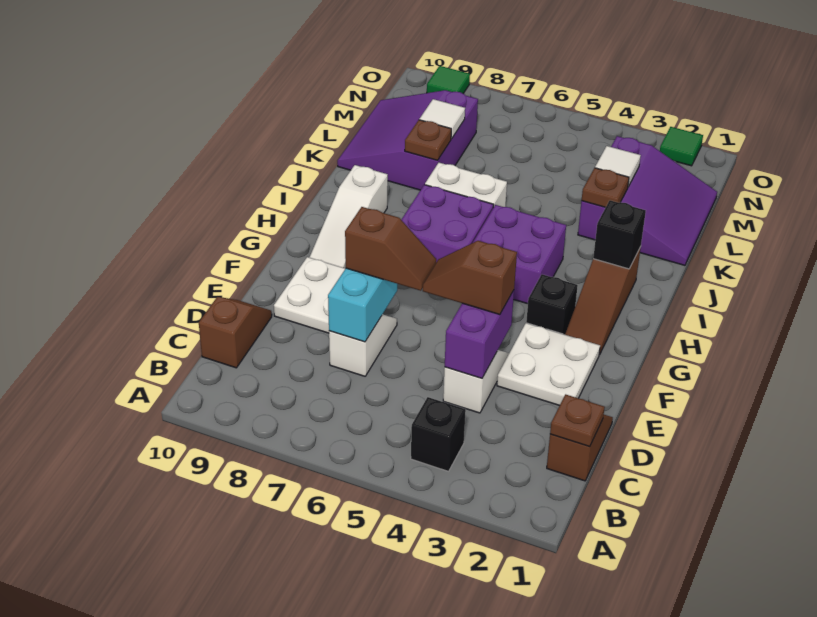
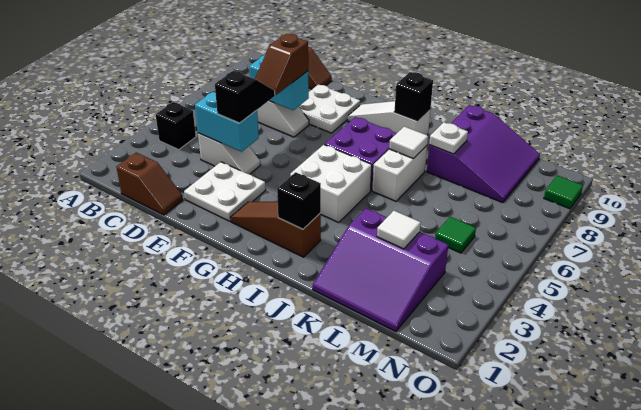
brown plate C1 level 2 -> none
purple brick D4:E4 level 2 -> cyan brick D4:E4 level 2
brown slope E4:E5 level 3 top 4 -> black slope E4:E5 level 3 top 4
black brick G3 level 1 -> black brick I9 level 2
purple brick H4:I5 level 1 -> white brick H4:I5 level 1
brown plate K3 level 2 -> none
purple slope K8:M10 level 1 top 8 -> purple slope K8:M10 level 1 top K
brown plate K8 level 2 -> white plate K8 level 2
white tile L8 level 2 -> white tile J7 level 2
green tile O2 level 1 -> green tile M5 level 1

